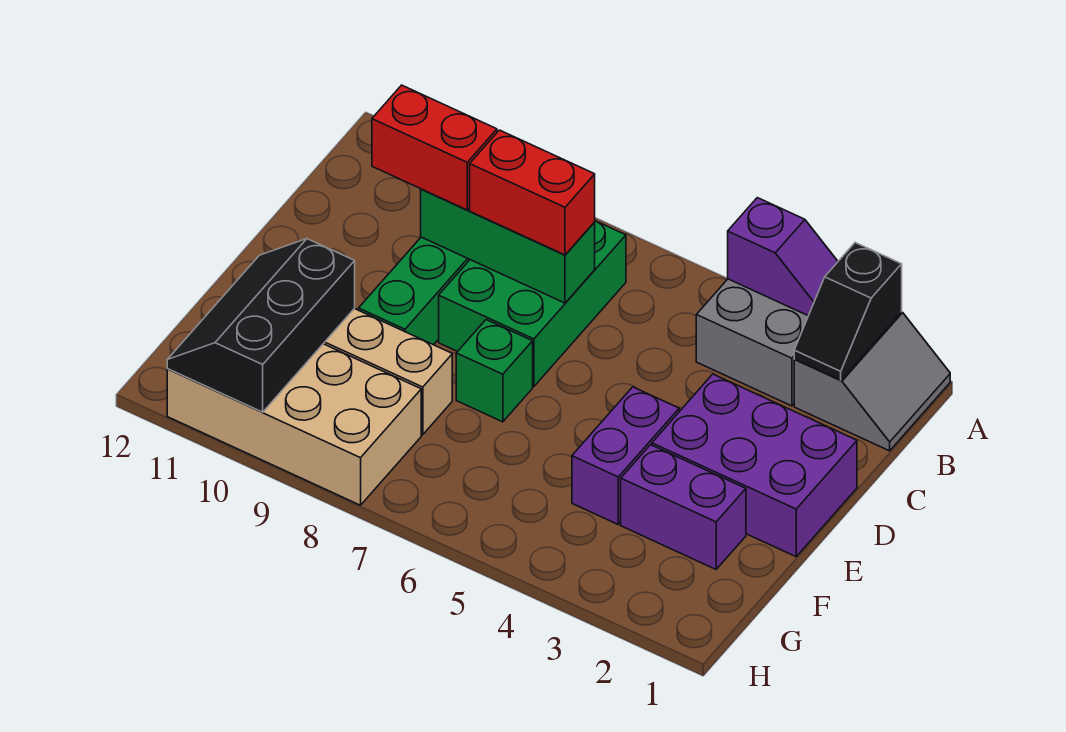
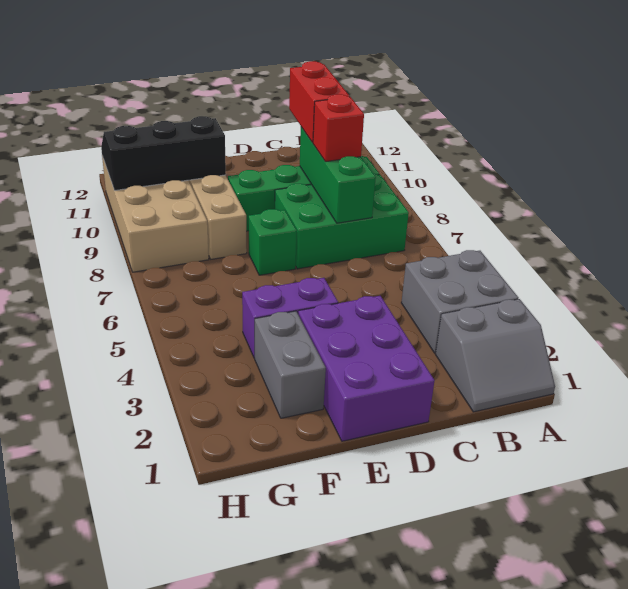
black slope A2:B2 level 2 top A -> none
purple slope A3:A4 level 2 top 4 -> none
red brick C7:C8 level 3 -> red brick C8 level 3
purple brick F2:F3 level 1 -> grey brick F2:F3 level 1

